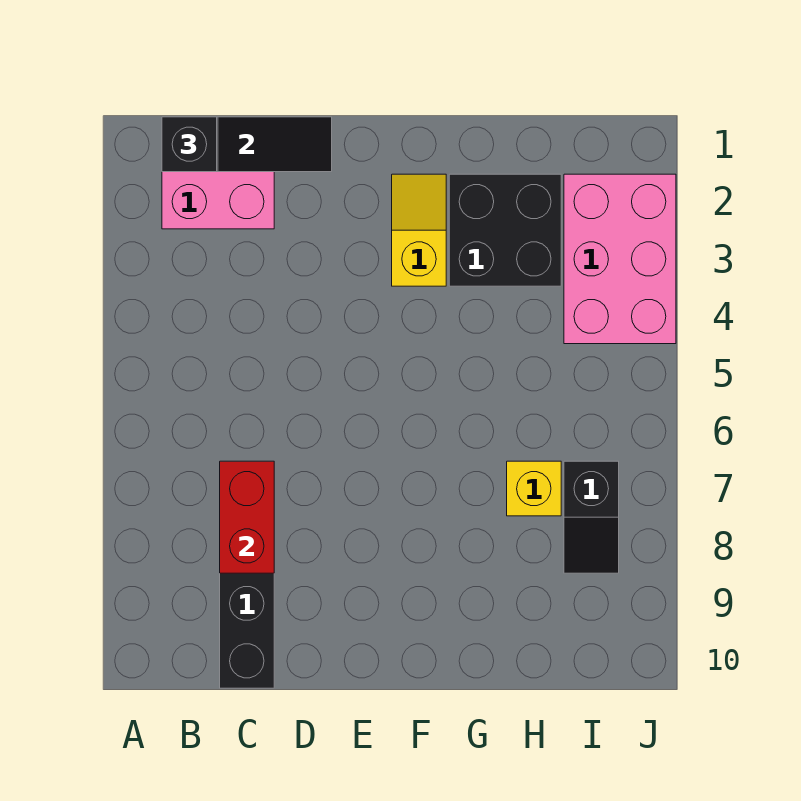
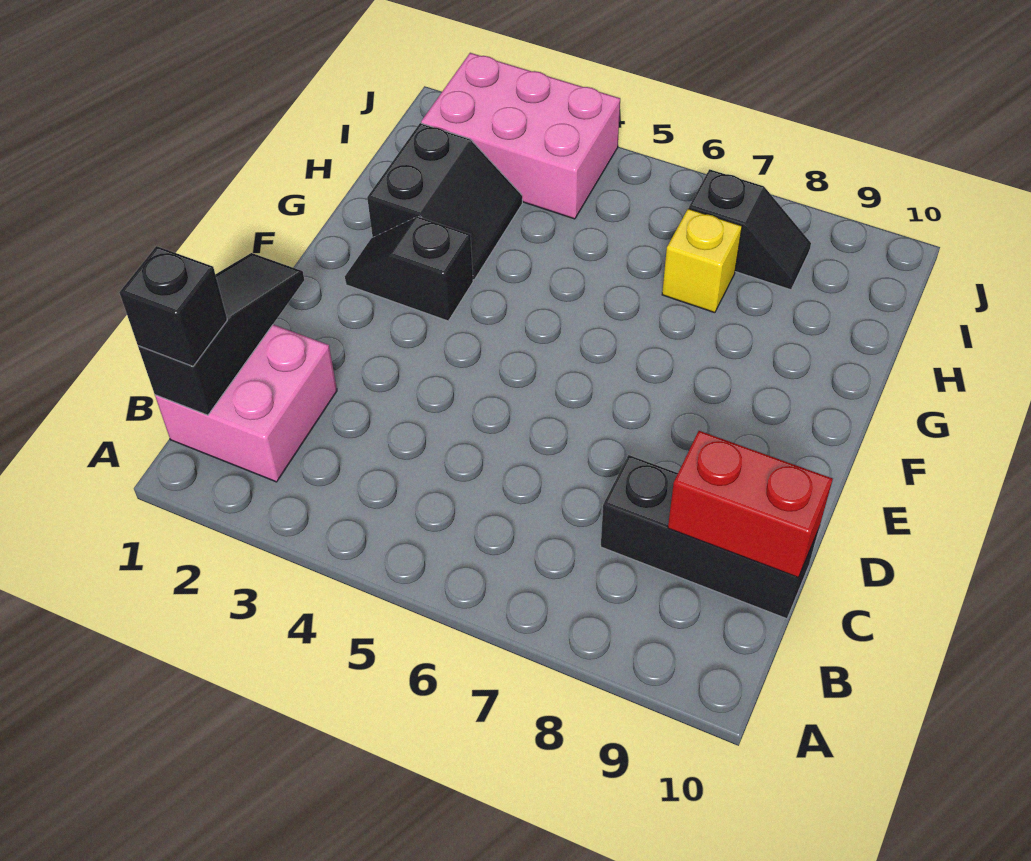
red brick C7:C8 level 2 -> red brick C9:C10 level 2
yellow slope F2:F3 level 1 top 3 -> black slope F2:F3 level 1 top 3
black brick G2:H3 level 1 -> black slope G2:H3 level 1 top 2

